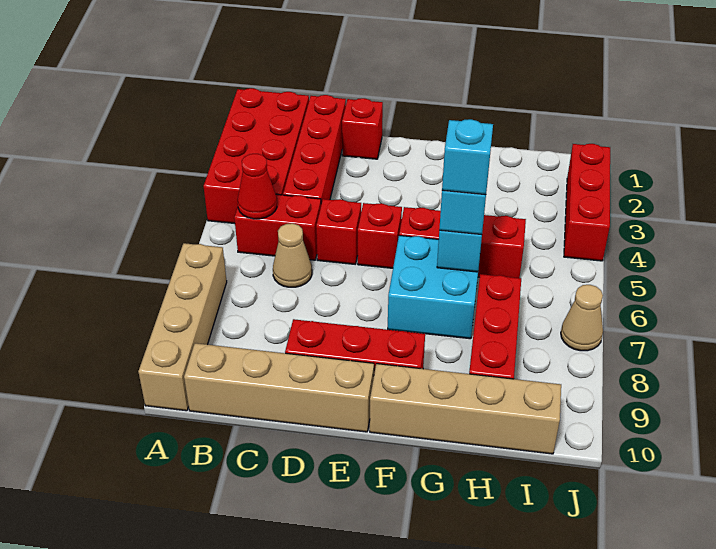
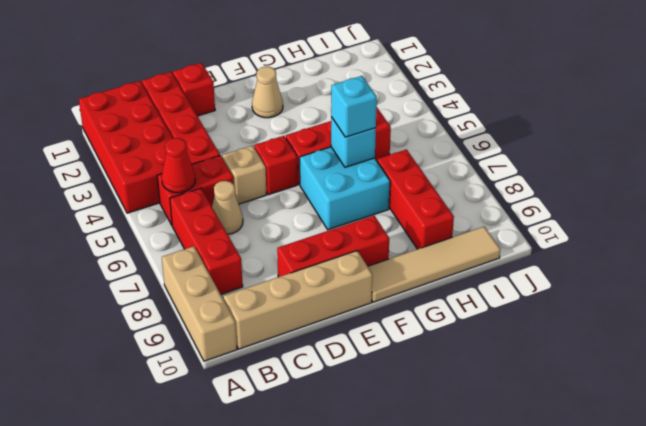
tan brick A7:A10 level 1 -> tan brick A8:A10 level 1
red brick D5 level 1 -> tan brick D5 level 1
tan brick F10:I10 level 1 -> tan tile F10:I10 level 1
cyan brick G6 level 4 -> none
red brick J2:J4 level 1 -> red brick B6:B8 level 1
tan cone J7 level 1 -> tan cone F2 level 1

